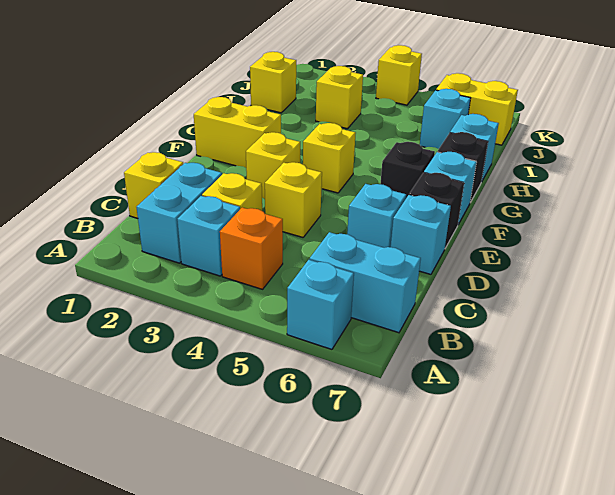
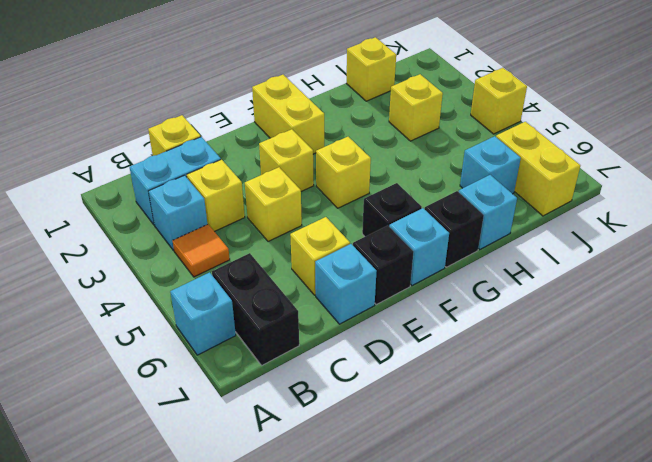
orange brick B4 level 1 -> orange tile B4 level 1
cyan brick B6:B7 level 1 -> black brick B6:B7 level 1
cyan brick D6 level 1 -> yellow brick D6 level 1

